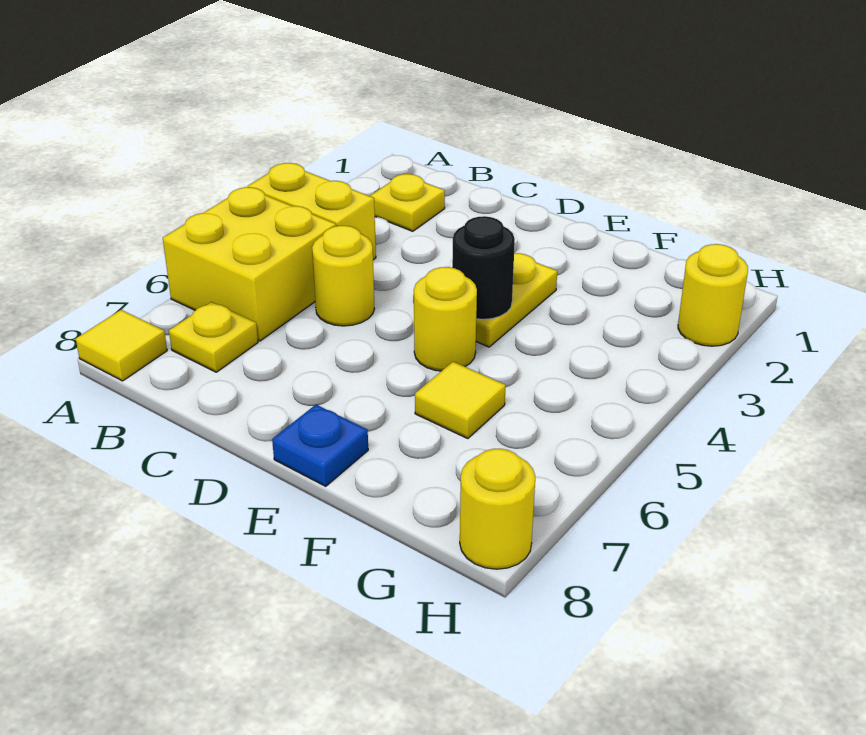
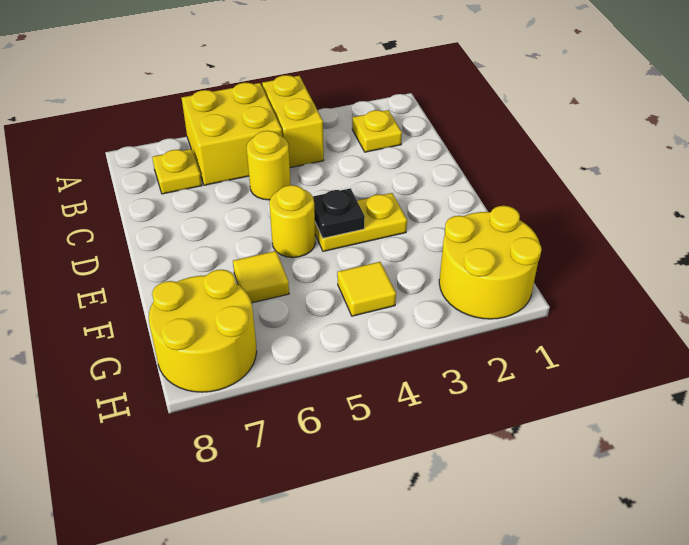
yellow tile A8 level 1 -> yellow tile G4 level 1
black round brick E4 level 2 -> black plate E4 level 2
blue plate E8 level 1 -> none
yellow round brick H2 level 1 -> yellow round brick G1:H2 level 1
yellow round brick H8 level 1 -> yellow round brick G7:H8 level 1

